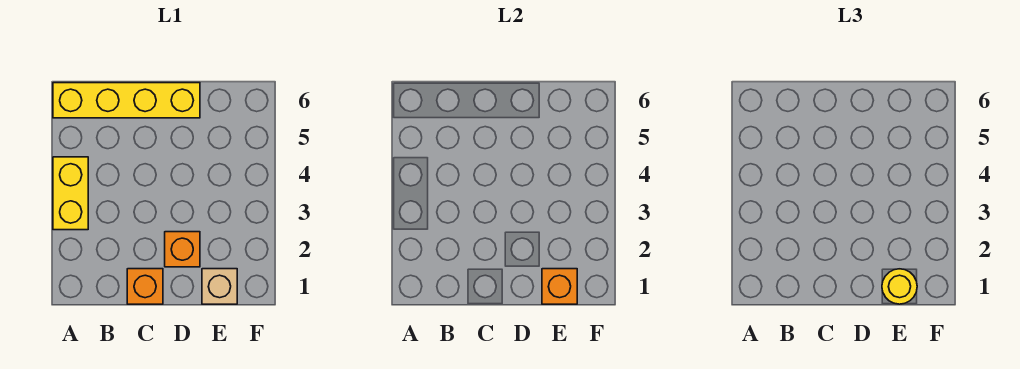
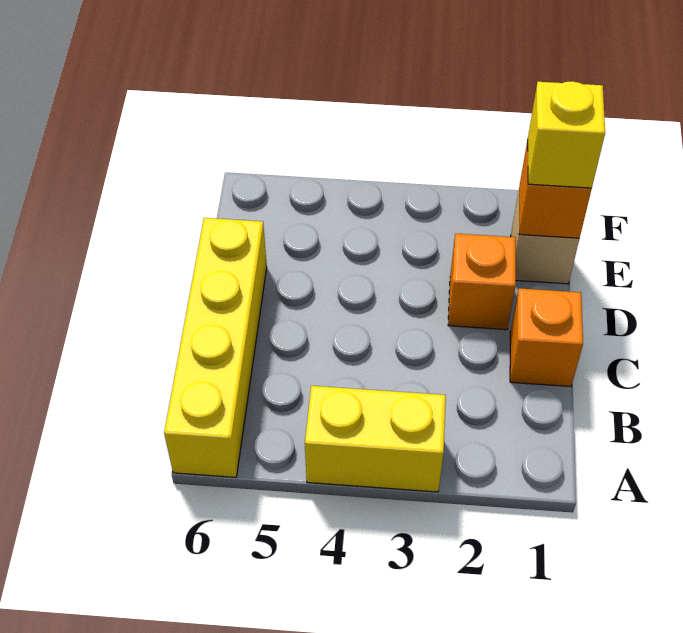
yellow round brick E1 level 3 -> yellow brick E1 level 3

